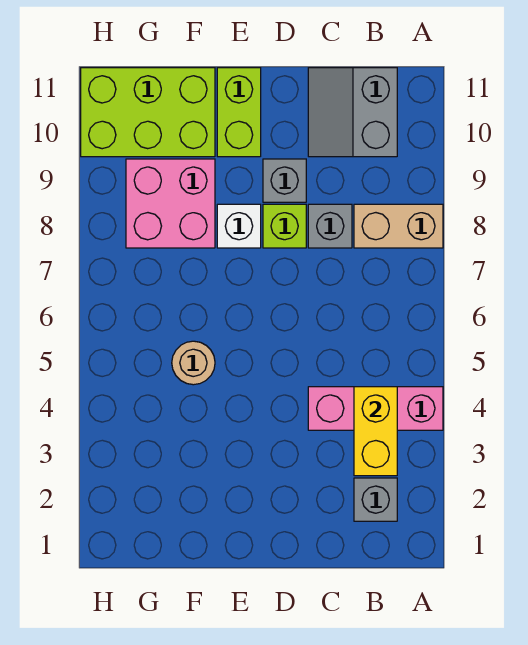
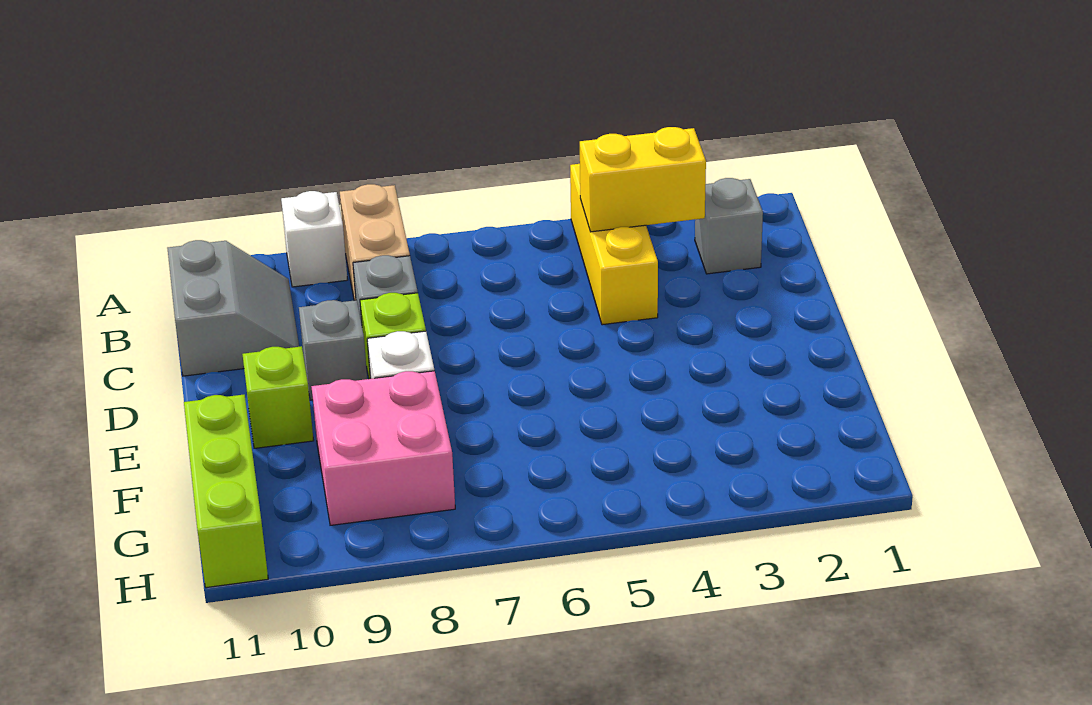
pink brick A4:C4 level 1 -> yellow brick A4:C4 level 1
none -> white brick A9 level 1
grey slope B10:C11 level 1 top B -> grey slope B10:C11 level 1 top 11
lime brick E10:E11 level 1 -> lime brick E10 level 1
tan round brick F5 level 1 -> none
lime brick F10:H11 level 1 -> lime brick F11:H11 level 1

